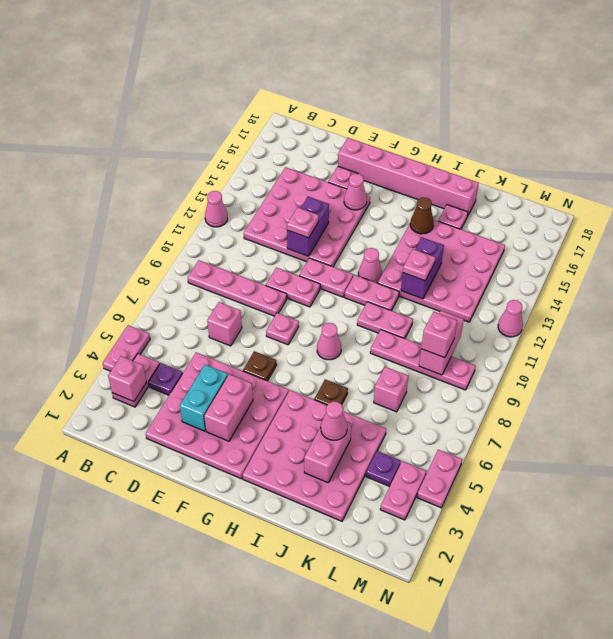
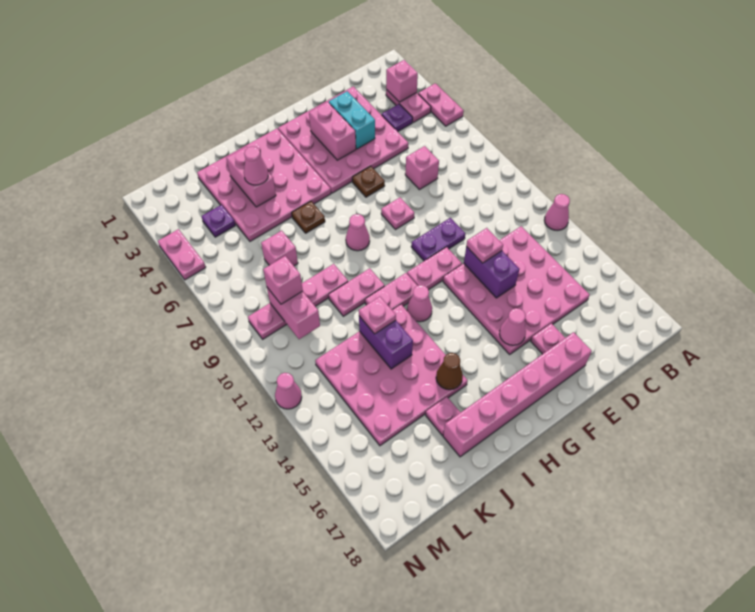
pink plate B9:E9 level 1 -> none
pink plate E10:F10 level 1 -> purple plate E10:F10 level 1
pink plate M3:M4 level 1 -> none

